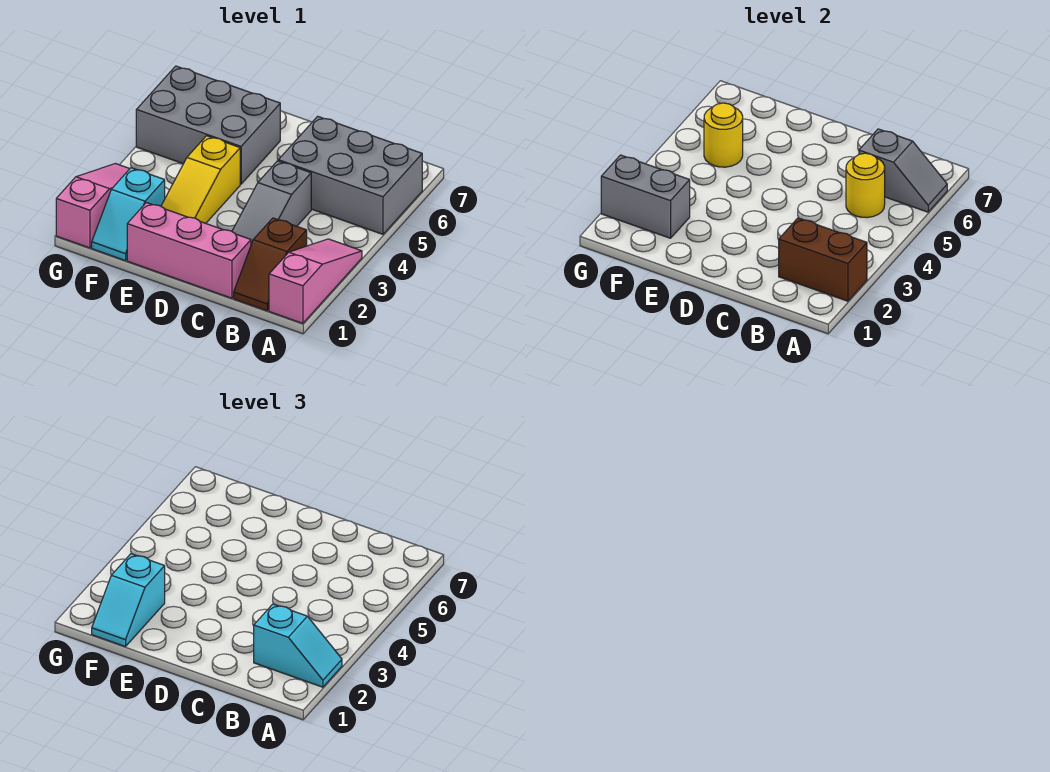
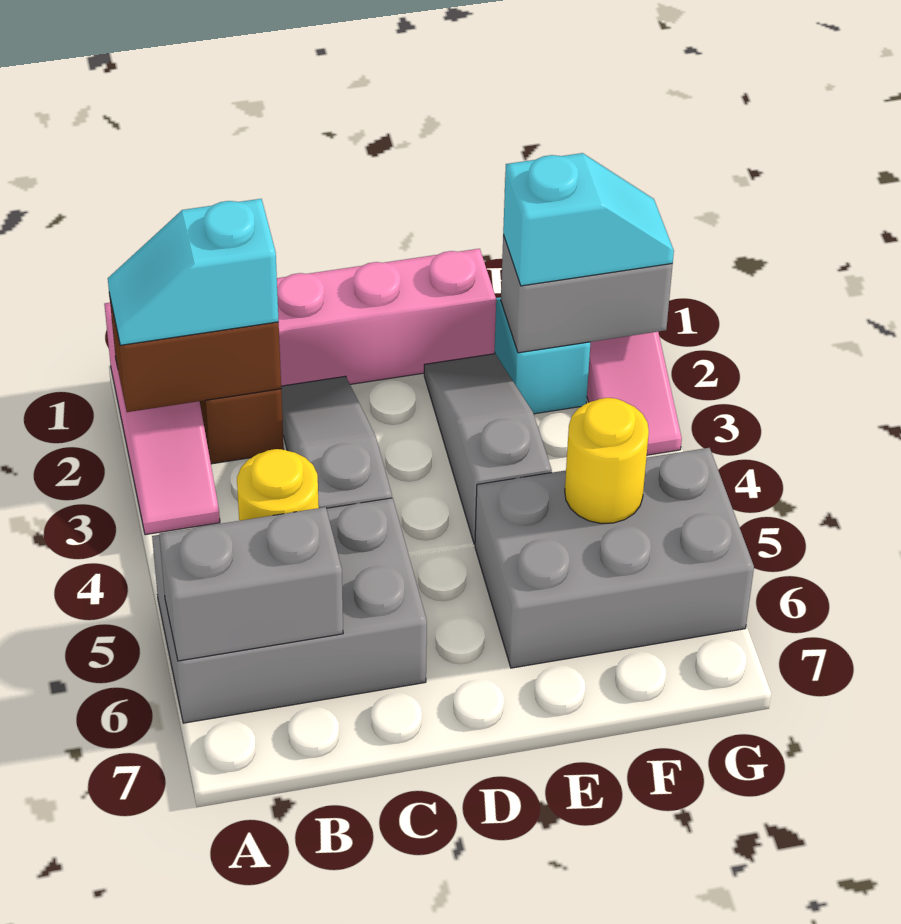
grey slope A6:B6 level 2 top B -> grey brick A6:B6 level 2
yellow slope E2:E4 level 1 top 4 -> grey slope E2:E4 level 1 top 4
cyan slope F1:F2 level 3 top 2 -> cyan slope F2:G2 level 3 top F

